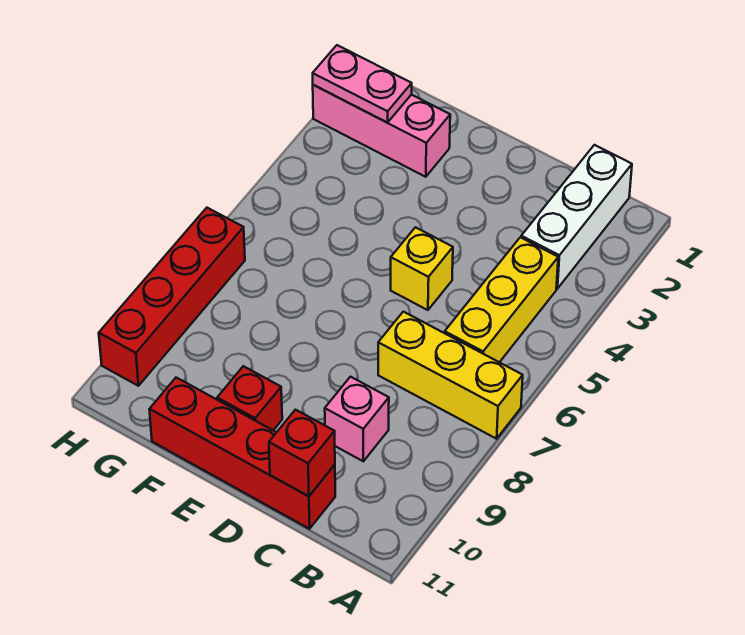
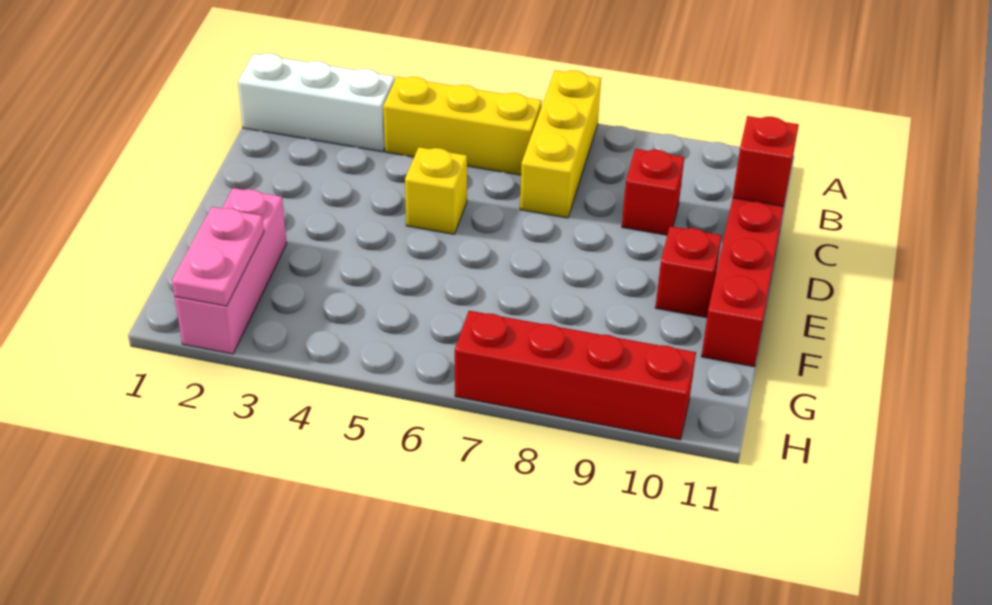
pink brick C9 level 1 -> red brick C9 level 1

